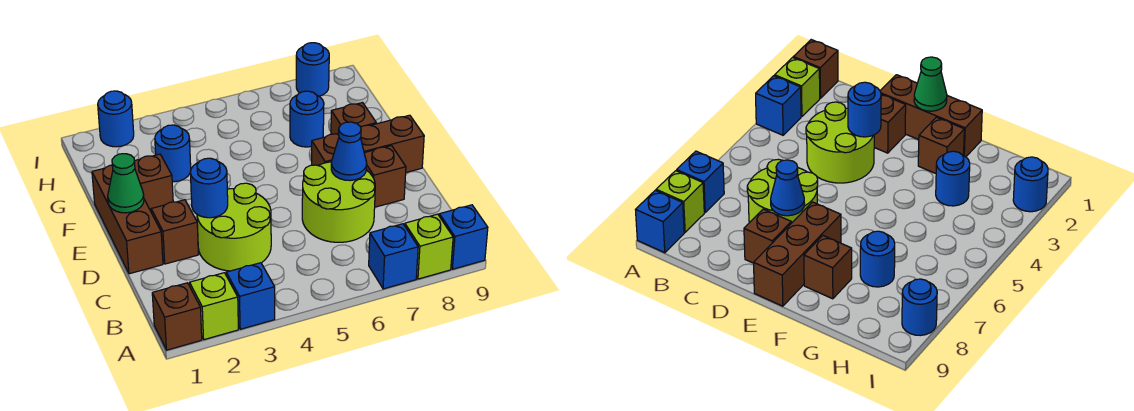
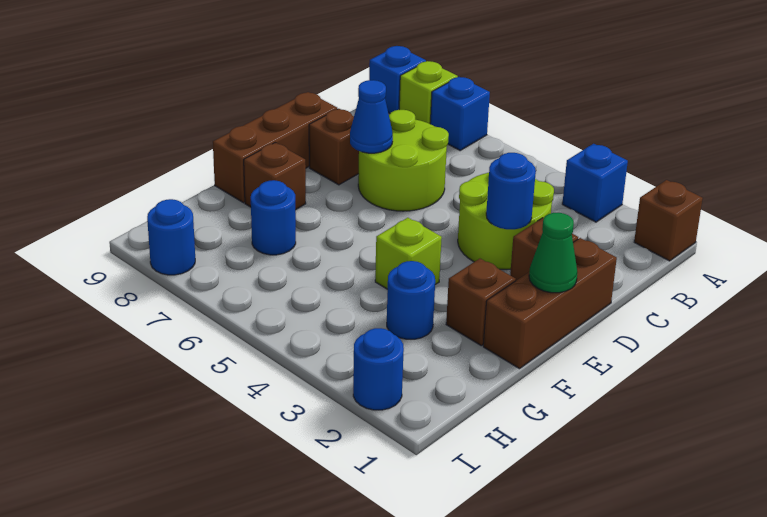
lime brick A2 level 1 -> lime brick F4 level 1
brown brick E7:E9 level 1 -> brown brick D9:F9 level 1

